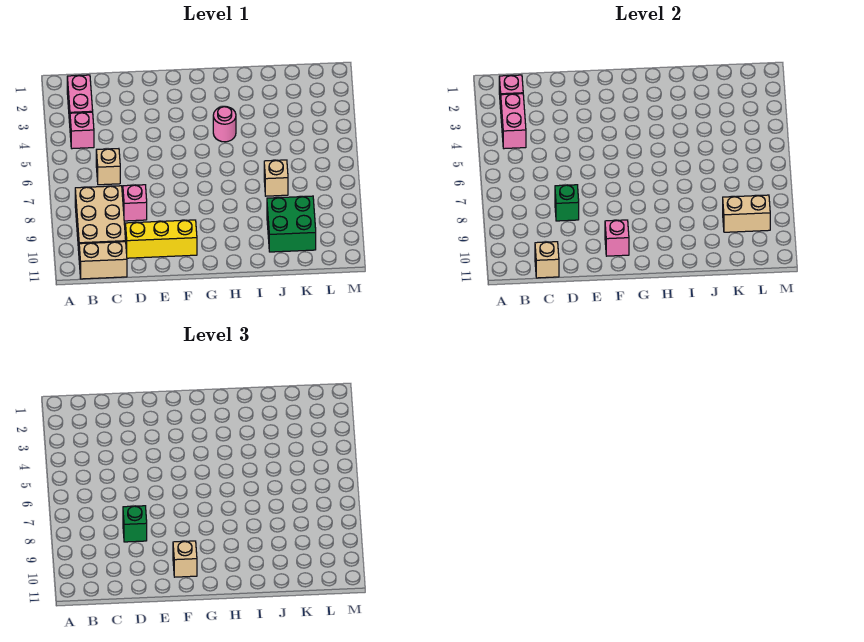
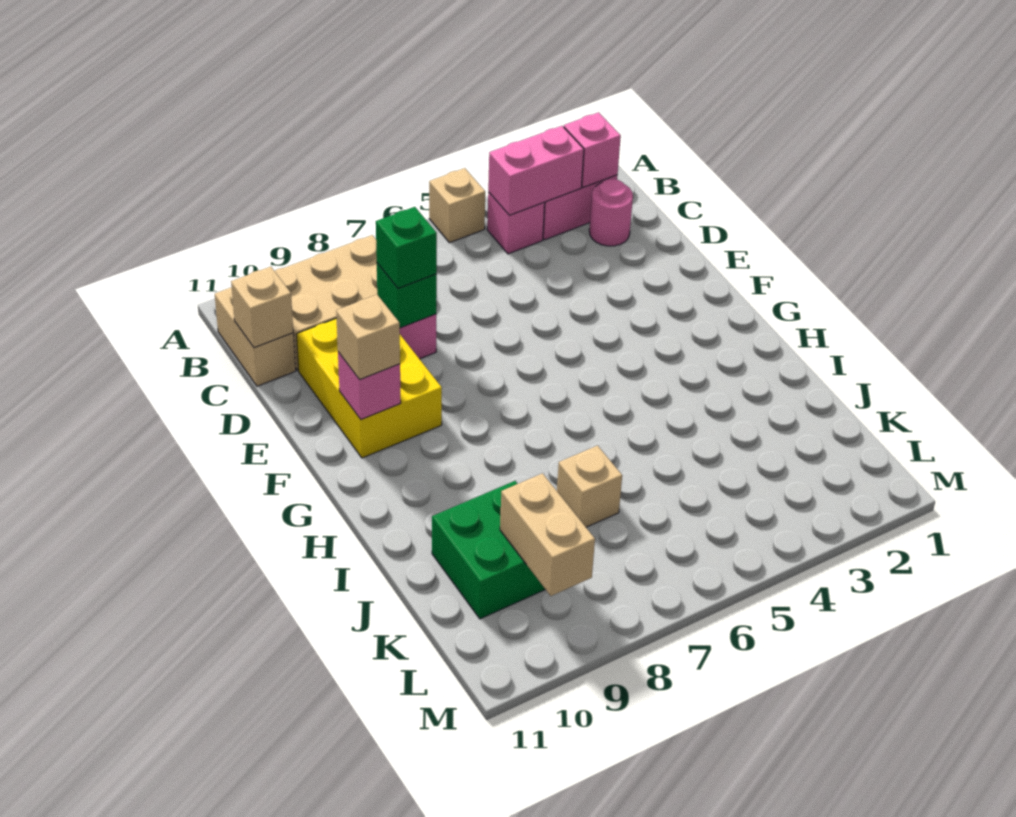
tan brick C6 level 1 -> tan brick A5 level 1
yellow brick D10:F10 level 1 -> yellow brick D9:F10 level 1
pink round brick H4 level 1 -> pink round brick C2 level 1

